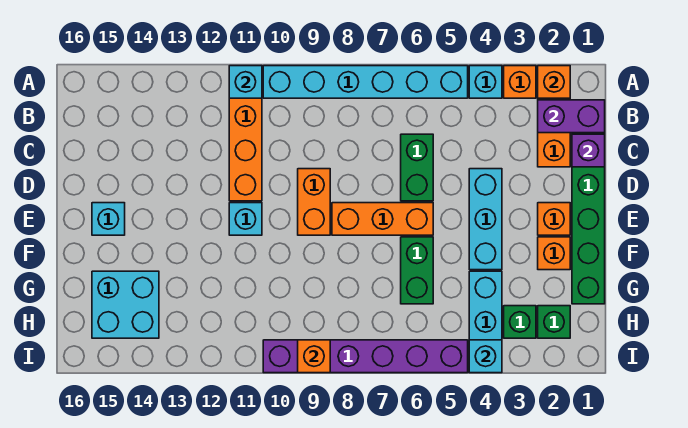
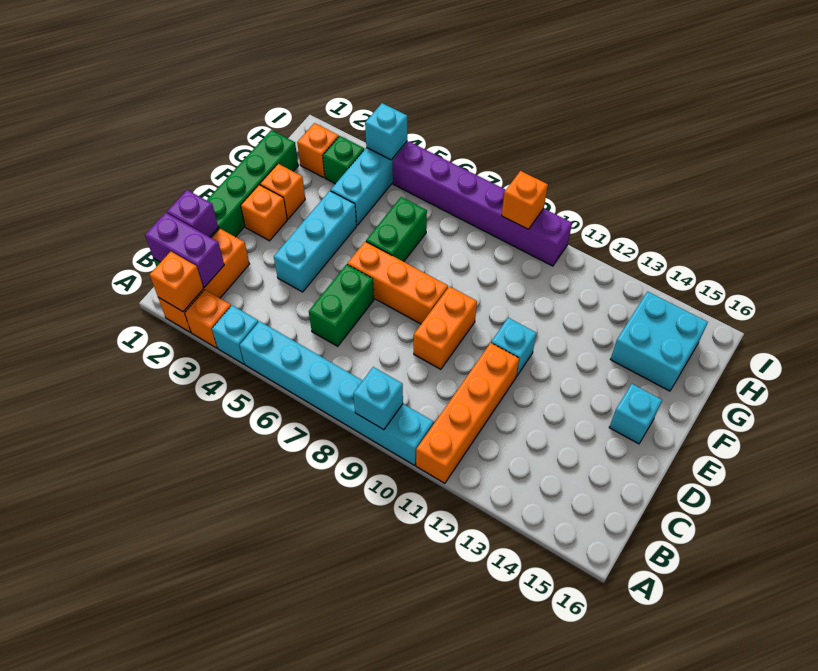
cyan brick A11 level 2 -> cyan brick A9 level 2
green brick H2 level 1 -> orange brick H2 level 1

